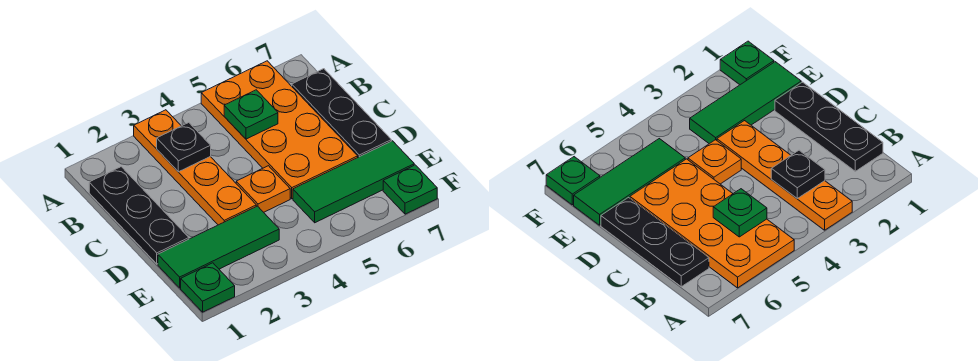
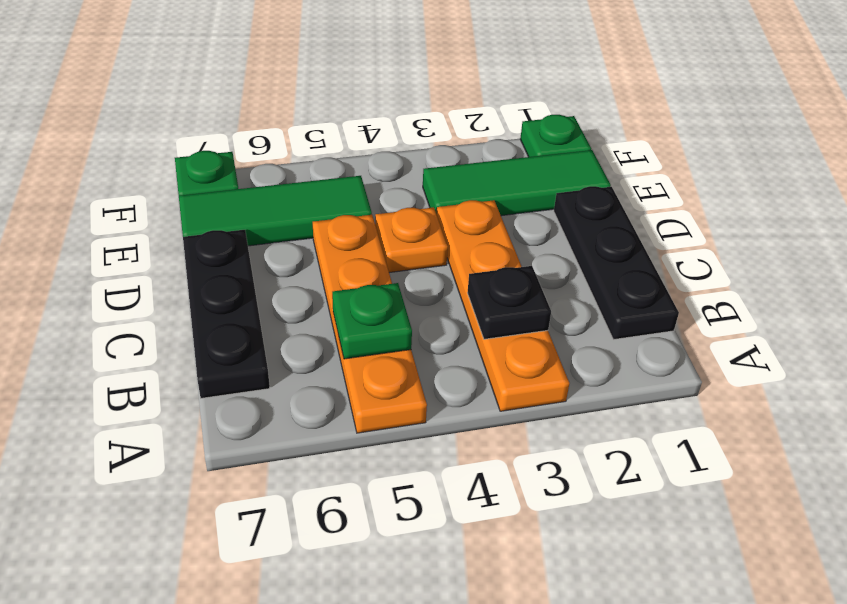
orange plate A5:D6 level 1 -> orange plate A5:D5 level 1

